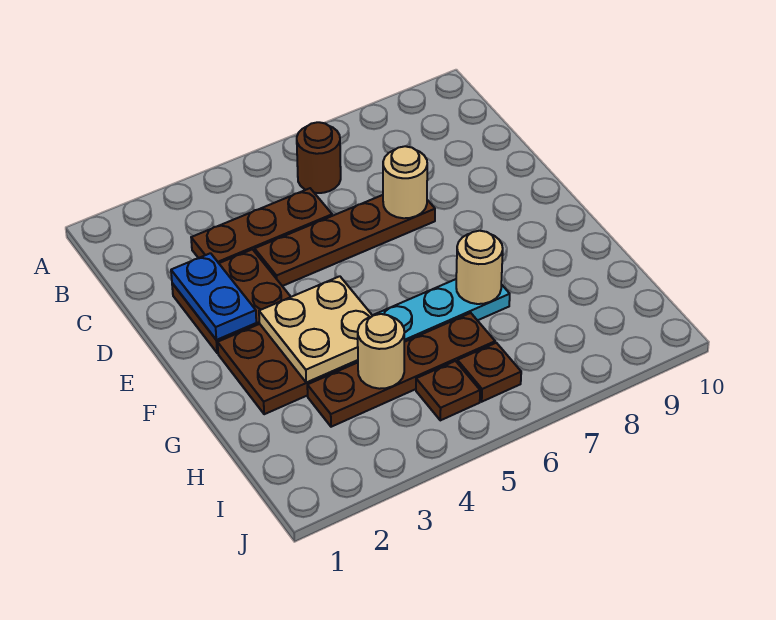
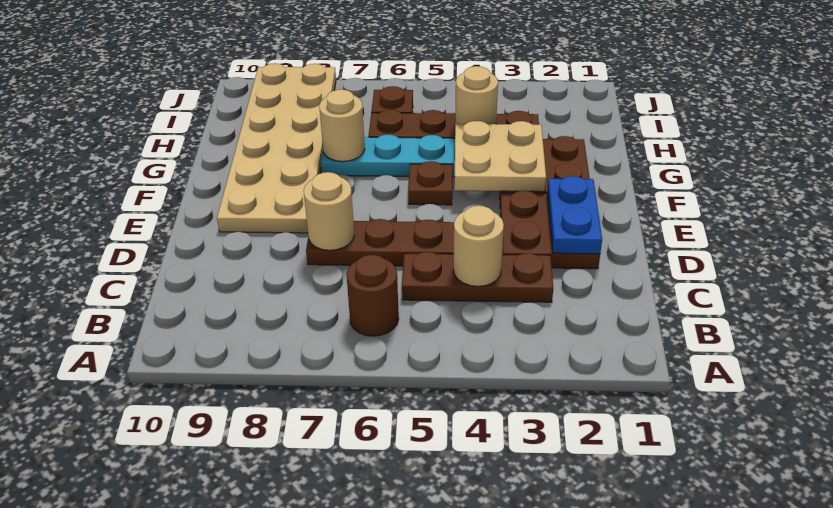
none -> tan round brick C4 level 2
none -> tan plate E8:J9 level 1
brown plate I5 level 1 -> brown plate F5 level 1

